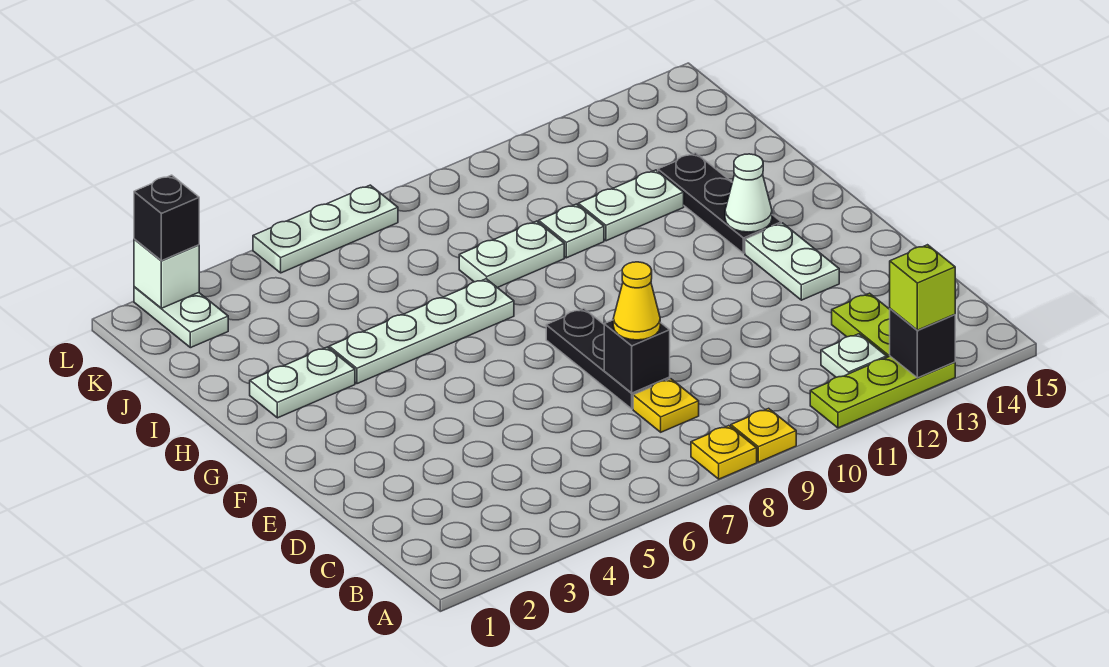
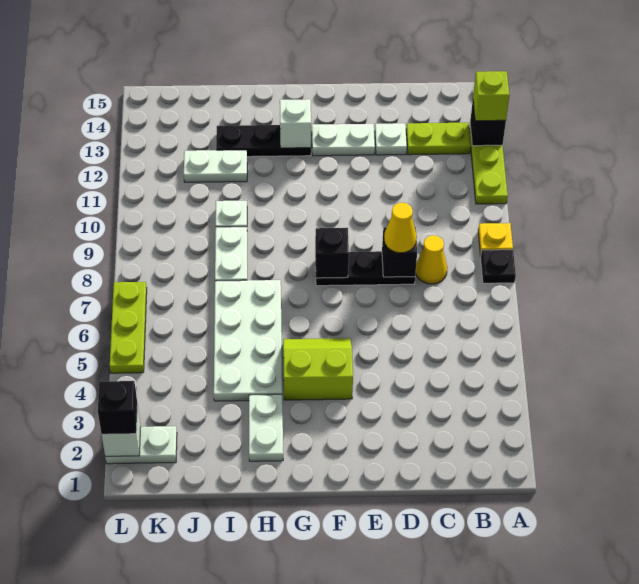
yellow plate A8 level 1 -> black plate A8 level 1
white plate B12 level 1 -> white plate D13 level 1
yellow plate C8 level 1 -> yellow cone C8 level 1
none -> lime slope F4:G5 level 1 top 4
none -> black brick F8 level 2
white cone G13 level 2 -> white brick G13 level 2
white plate H4:H7 level 1 -> white plate H4:I7 level 1
white plate I11:I12 level 1 -> white plate I12:J12 level 1
white plate L5:L7 level 1 -> lime plate L5:L7 level 1

